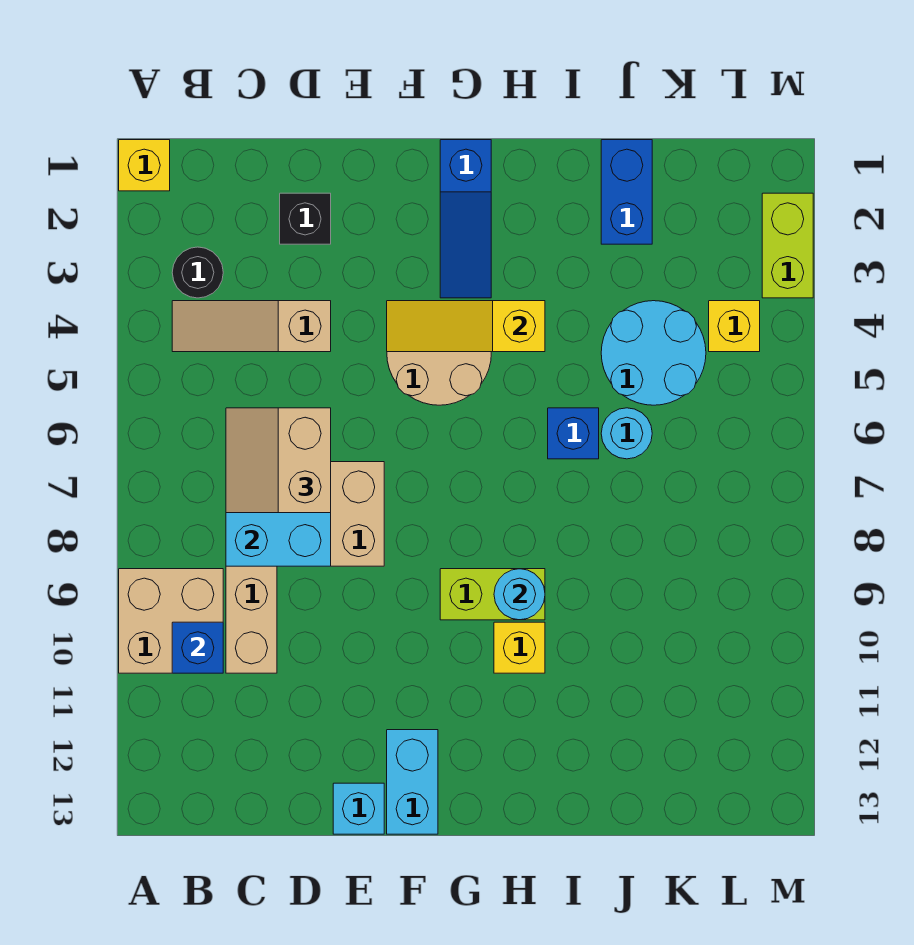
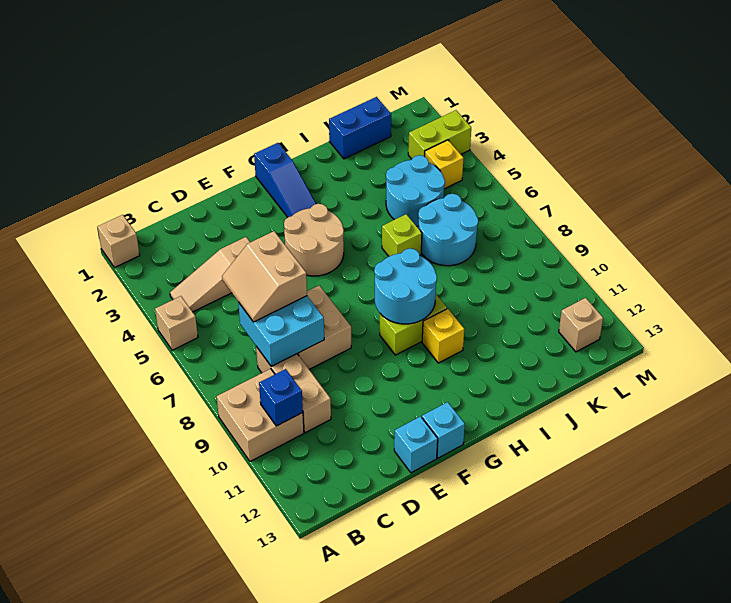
yellow brick A1 level 1 -> tan brick A1 level 1
none -> tan brick A5 level 1
black round brick B3 level 1 -> none
black brick D2 level 1 -> none
yellow slope F4:H4 level 2 top H -> none
cyan brick F12:F13 level 1 -> cyan brick F13 level 1
cyan round brick H9 level 2 -> cyan round brick G8:H9 level 2
blue brick I6 level 1 -> lime brick I6 level 1
blue brick J1:J2 level 1 -> blue brick J1:K1 level 1
cyan round brick J6 level 1 -> cyan round brick J6:K7 level 1
none -> tan brick L12 level 1
lime brick M2:M3 level 1 -> lime brick L3:M3 level 1

